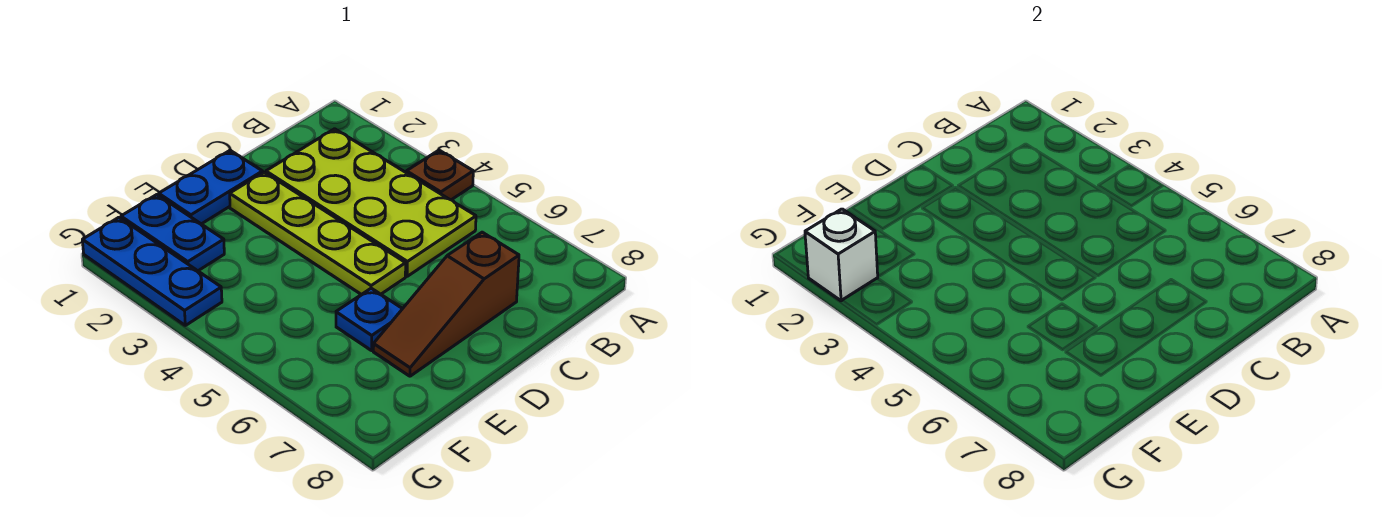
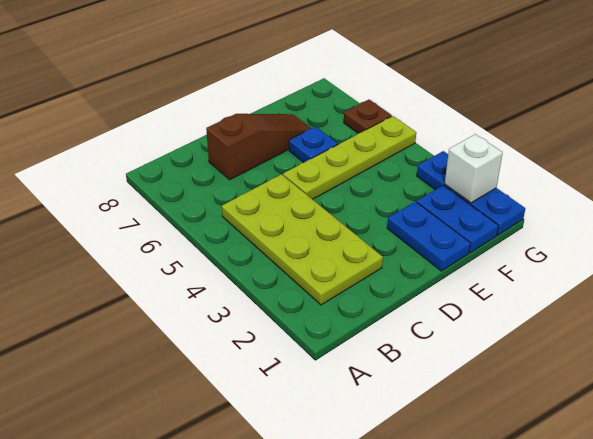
brown plate A4 level 1 -> brown plate G6 level 1
blue plate D1:E1 level 1 -> blue plate E1:E2 level 1
lime plate D2:D5 level 1 -> lime plate D5:G5 level 1

